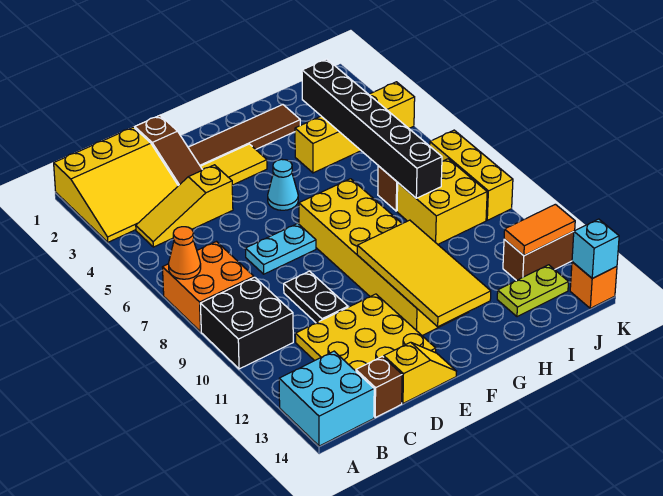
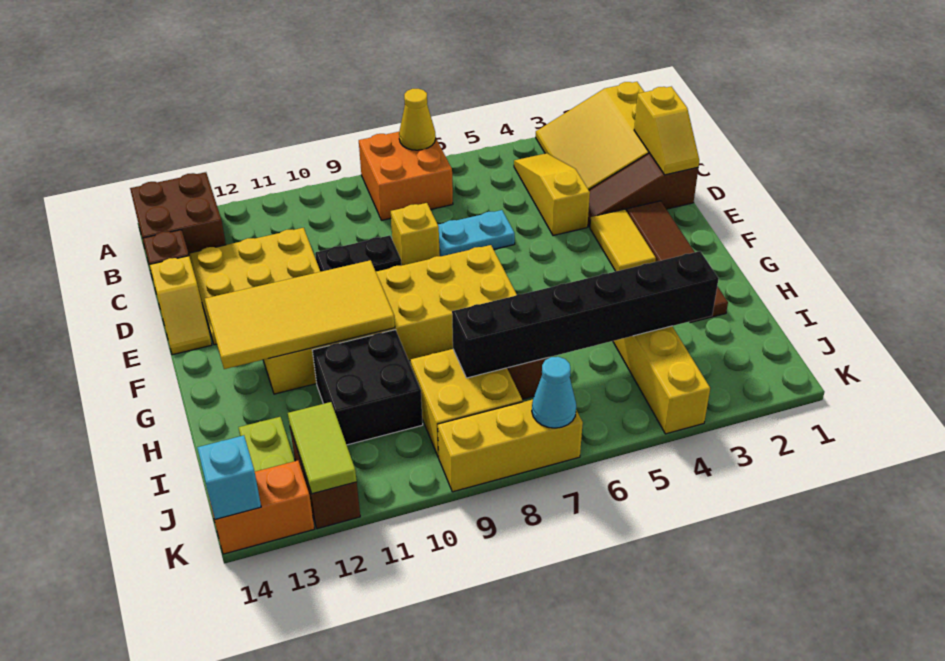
orange cone A7 level 2 -> yellow cone A7 level 2
black brick A9:B10 level 1 -> black brick H10:I11 level 1
cyan brick A13:B14 level 1 -> brown brick A13:B14 level 1
none -> yellow slope C1:D1 level 2 top C
cyan plate D7:E7 level 1 -> cyan plate D6:D7 level 1
none -> yellow brick D8 level 1
cyan cone F5 level 1 -> cyan cone K7 level 2
orange tile J12:K12 level 2 -> lime tile J12:K12 level 2
orange brick K14 level 1 -> orange brick K13:K14 level 1

